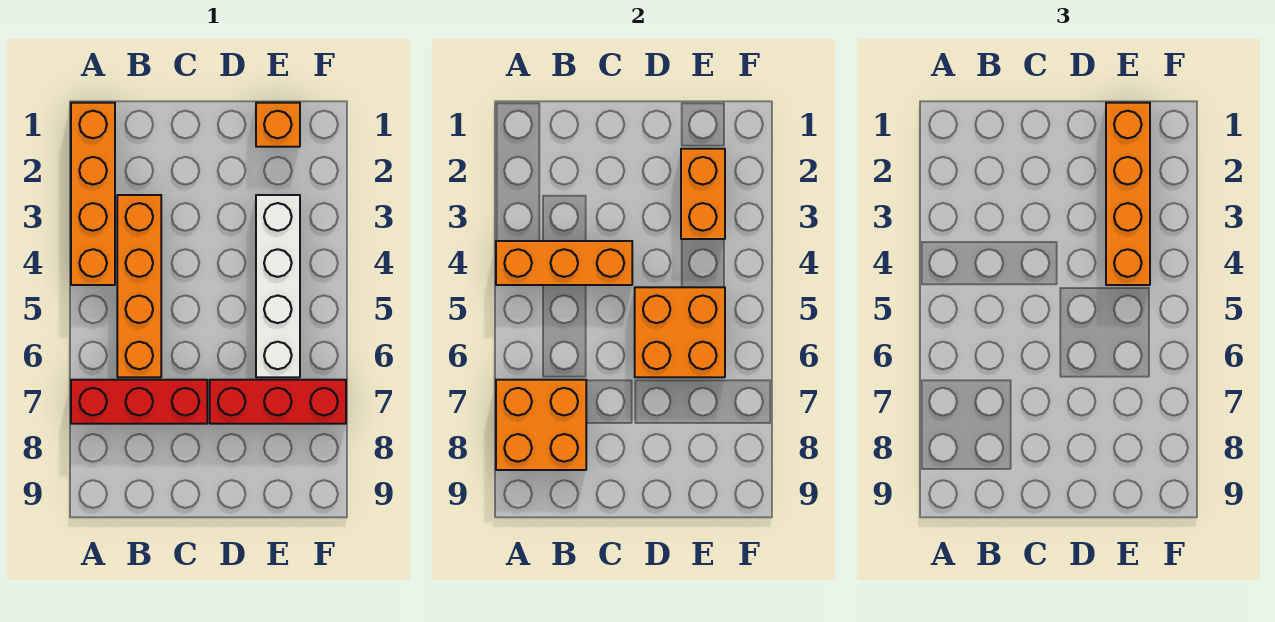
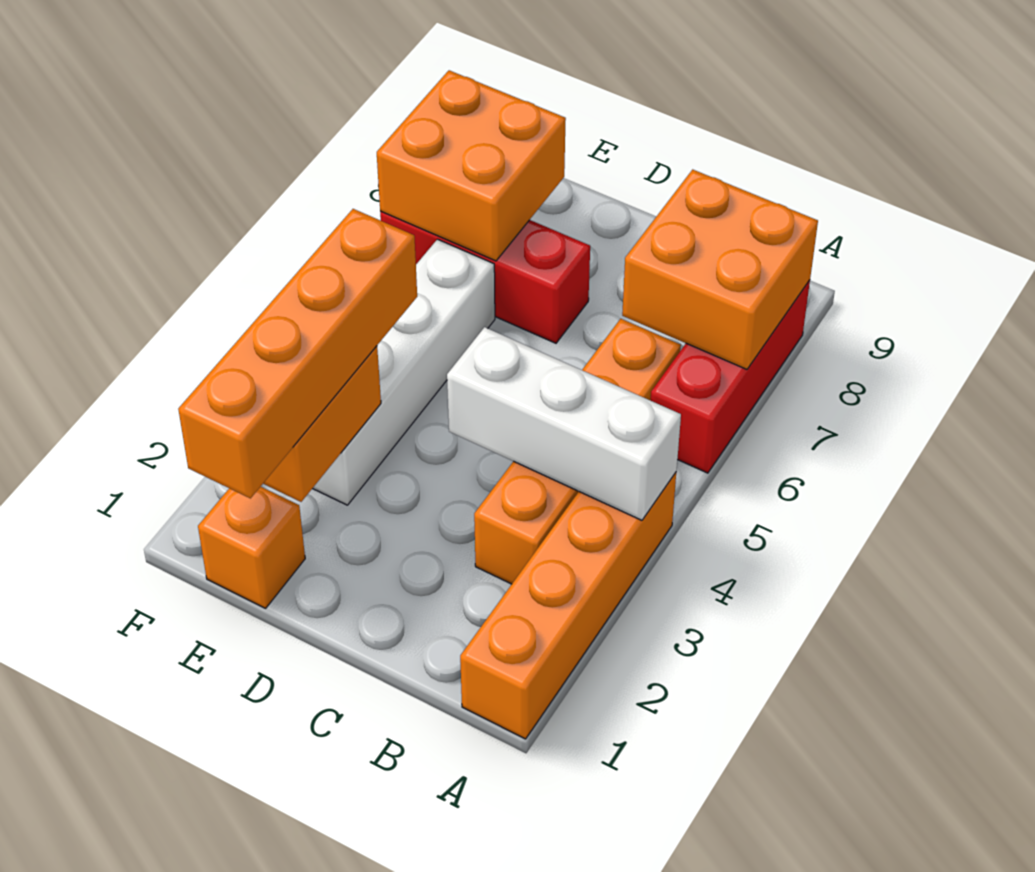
orange brick A4:C4 level 2 -> white brick A4:C4 level 2
red brick A7:C7 level 1 -> red brick A6:A8 level 1
orange brick D5:E6 level 2 -> orange brick E7:F8 level 2

